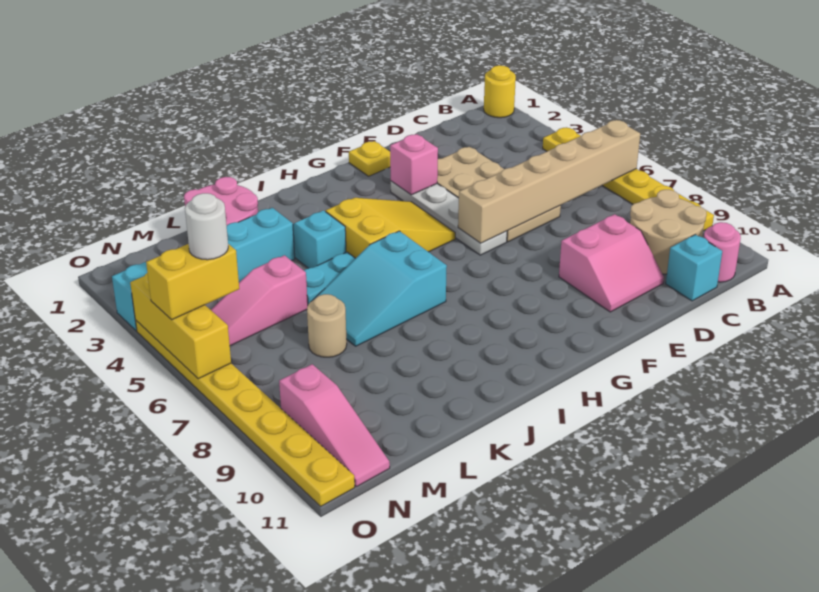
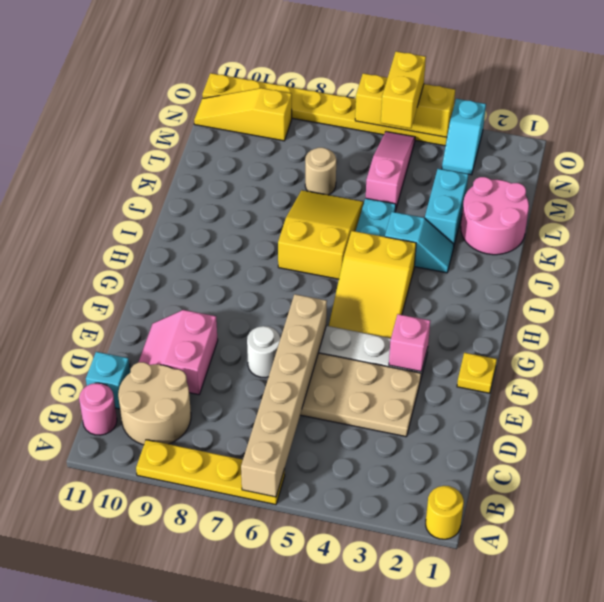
yellow plate A4:A9 level 1 -> yellow plate A6:A9 level 1
cyan slope I6:K7 level 1 top I -> yellow slope I6:K7 level 1 top I
white round brick N5 level 4 -> white round brick E7 level 1
pink slope N9:N11 level 1 top 9 -> yellow slope N9:N11 level 1 top 9

